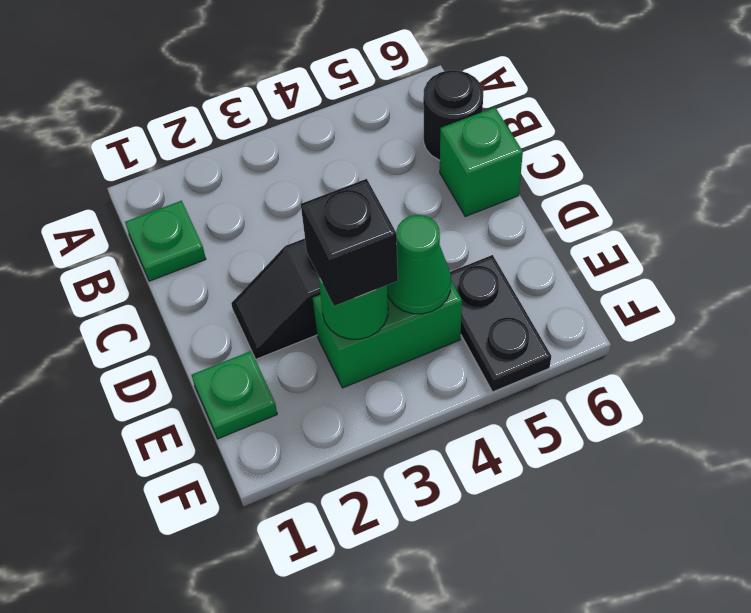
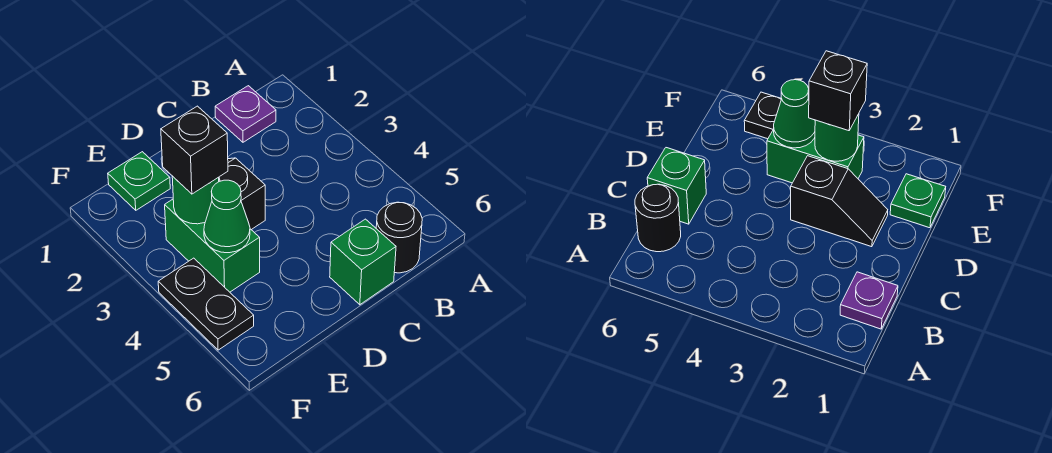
green plate B1 level 1 -> purple plate B1 level 1
black plate E5:F5 level 1 -> black plate F4:F5 level 1

